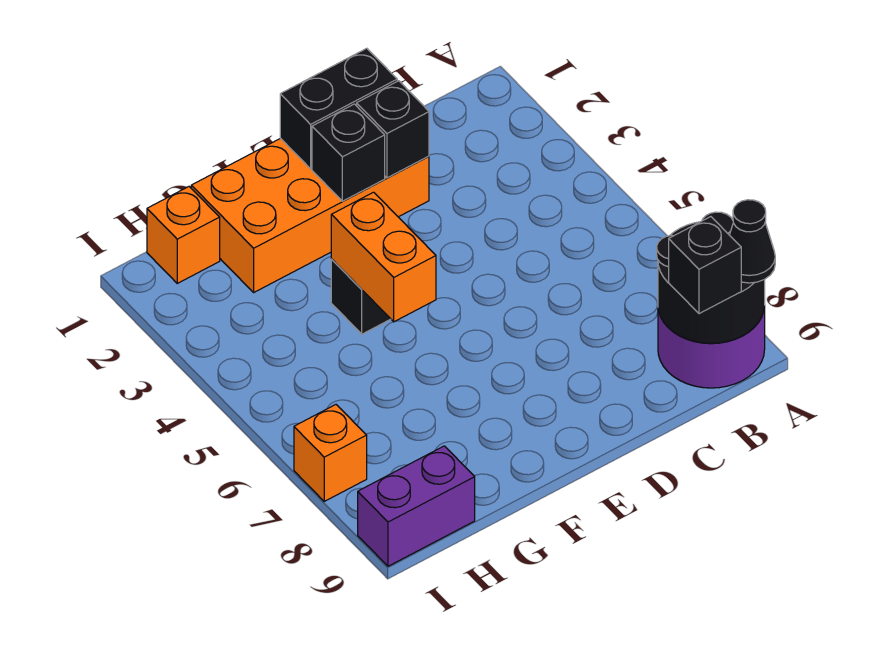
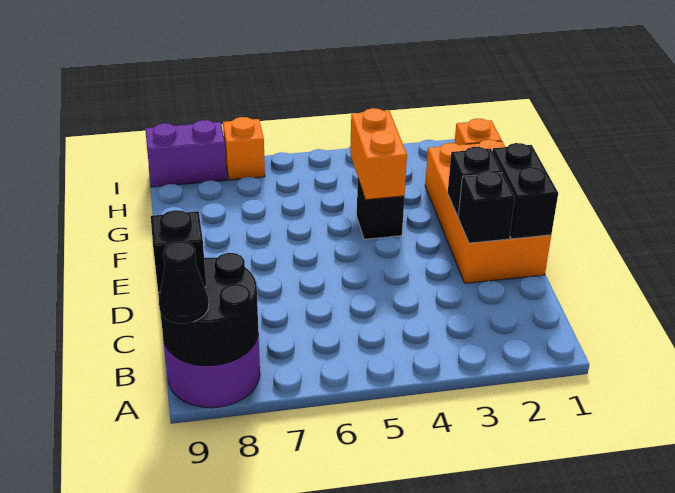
orange brick F4:F5 level 2 -> orange brick F4:G4 level 2
purple brick H9:I9 level 1 -> purple brick I8:I9 level 1

